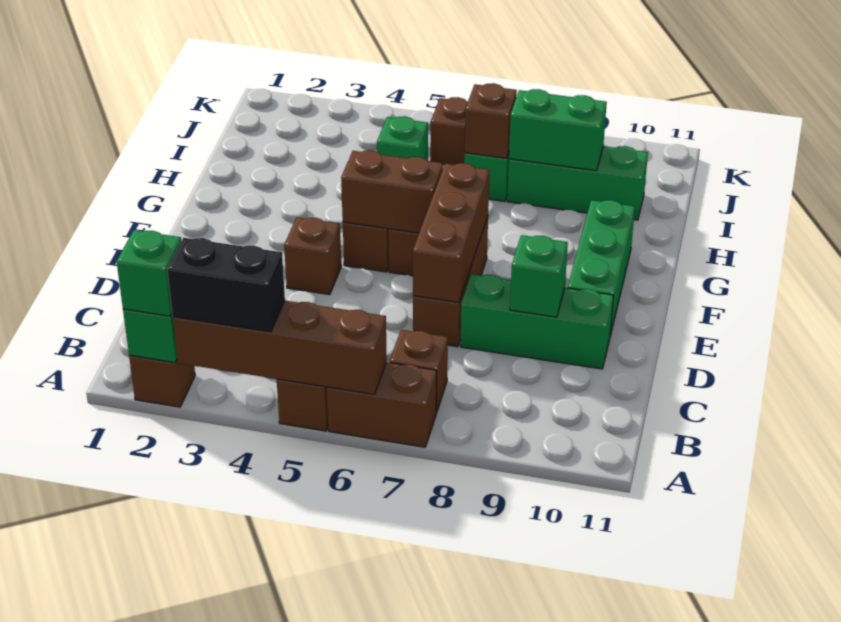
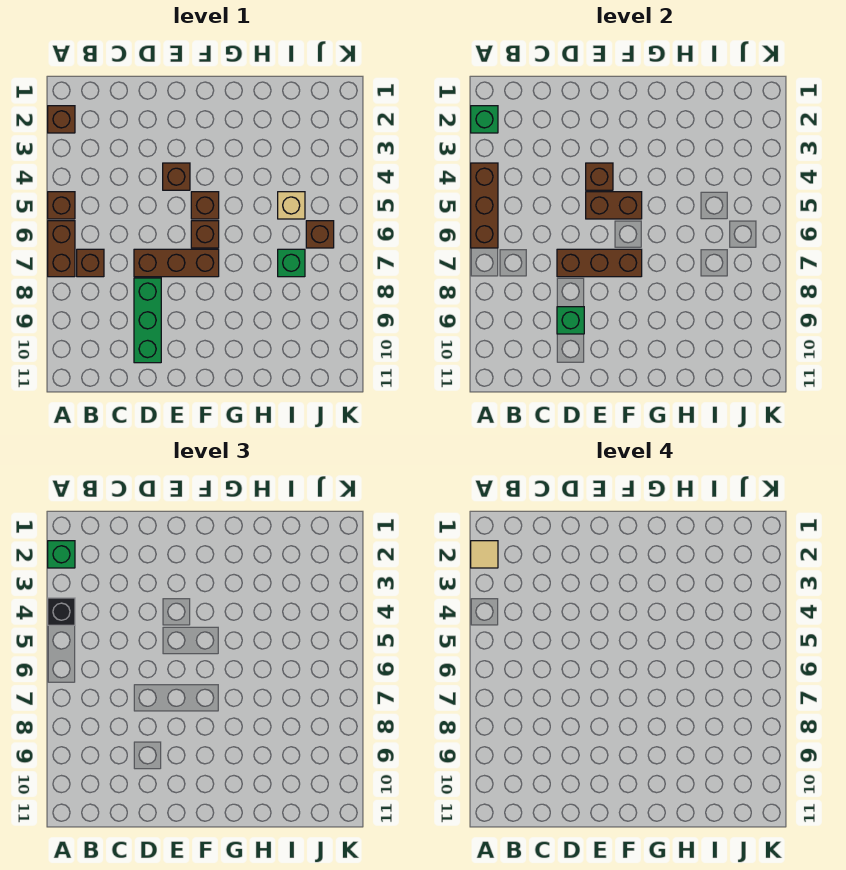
none -> tan tile A2 level 4
brown brick A3:A6 level 2 -> brown brick A4:A6 level 2
black brick A3:A4 level 3 -> black brick A4 level 3
green brick E10:G10 level 1 -> none
brown brick F5:F6 level 2 -> brown brick E5:F5 level 2
green brick I5 level 1 -> tan brick I5 level 1
brown brick I7 level 2 -> brown brick E4 level 2
green brick I8:I10 level 1 -> none
green brick I8:I9 level 2 -> none

